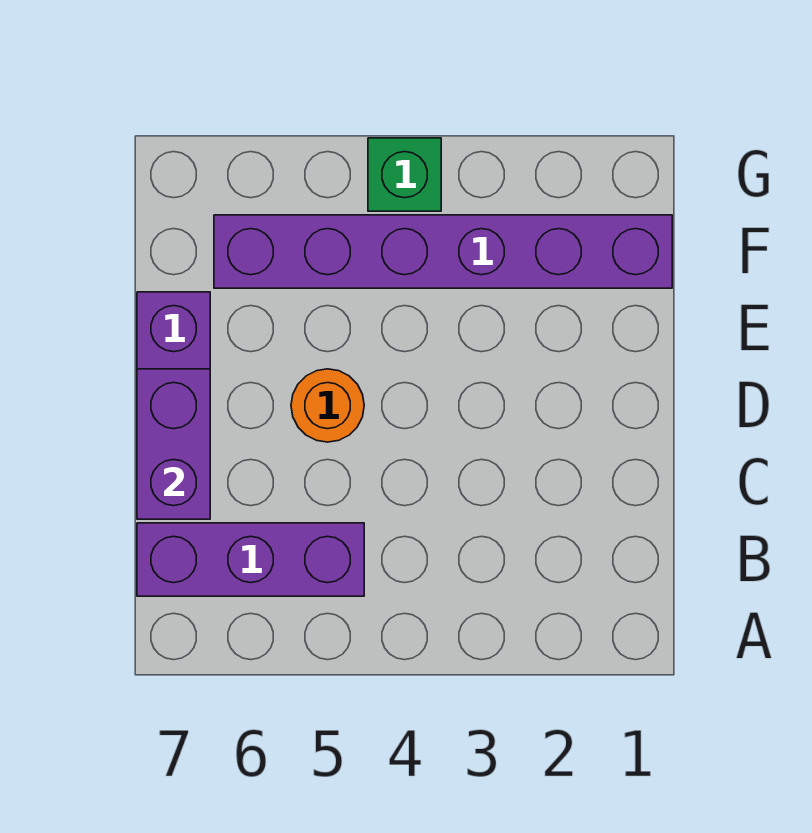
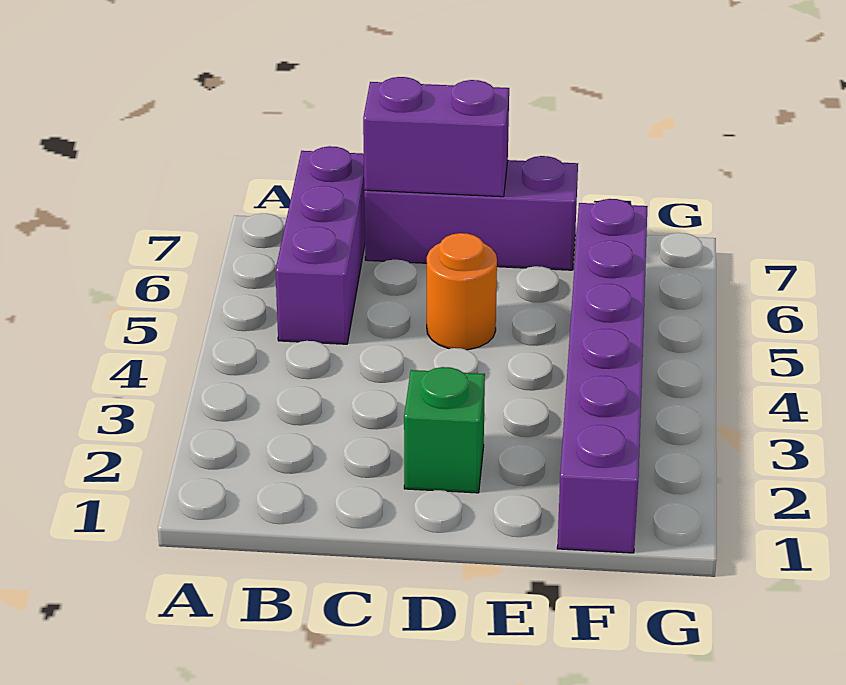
green brick G4 level 1 -> green brick D2 level 1

